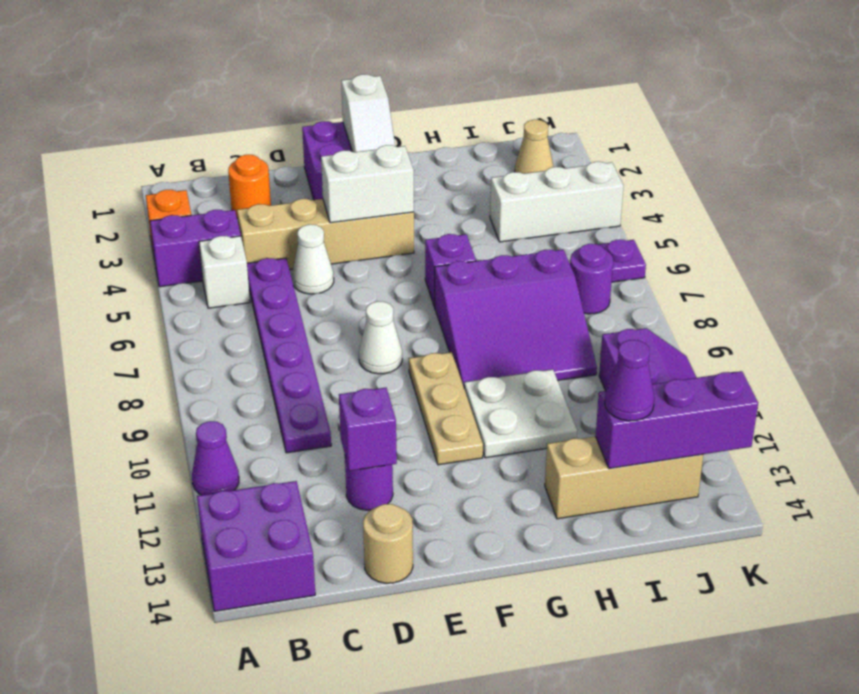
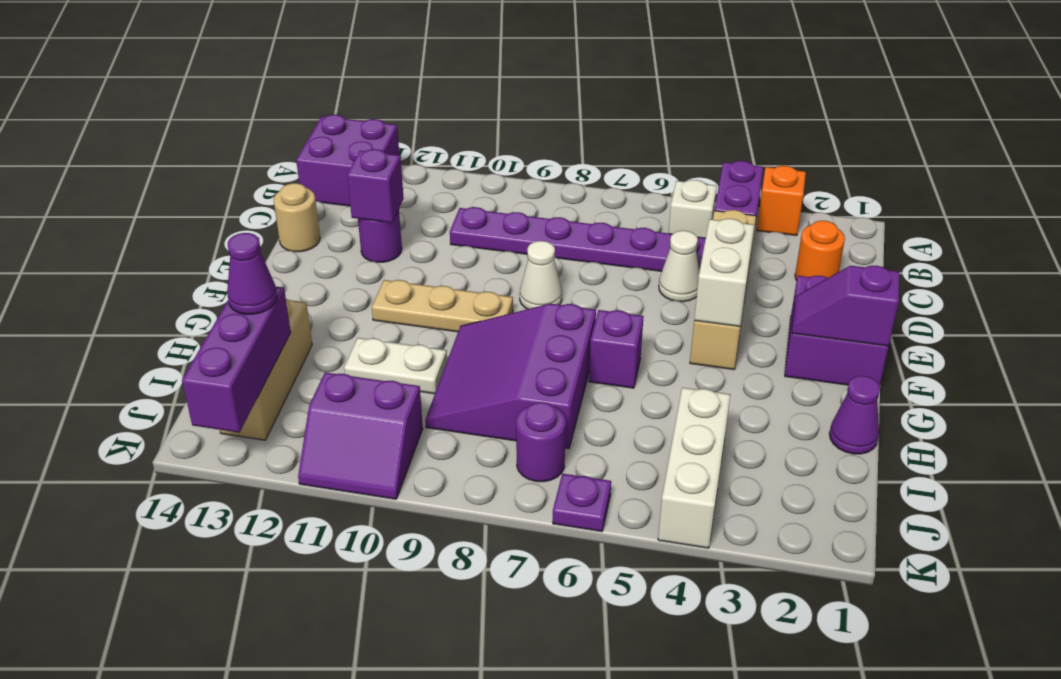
purple cone A11 level 1 -> purple cone H1 level 1
white slope F1:F2 level 2 top 1 -> purple slope F1:F2 level 2 top 1
white plate G10:H11 level 1 -> white plate H10:H11 level 1
tan cone J2 level 1 -> none

